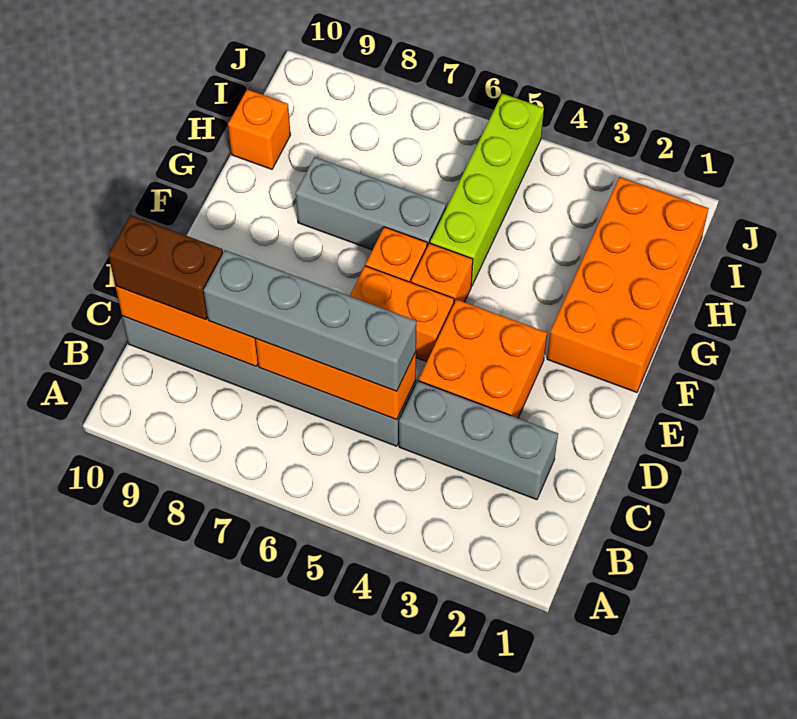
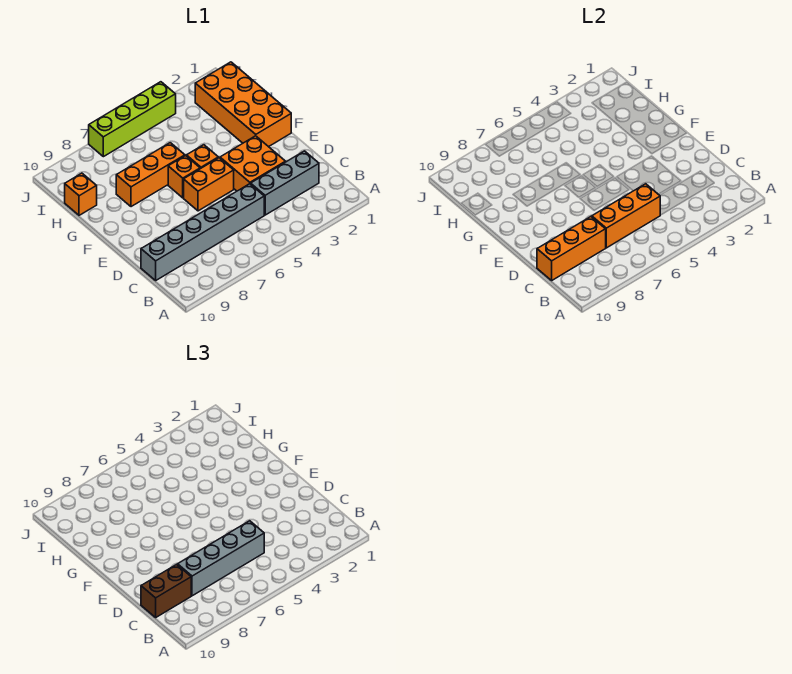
lime brick G5:J5 level 1 -> lime brick J4:J7 level 1
grey brick G6:G8 level 1 -> orange brick G6:G8 level 1

